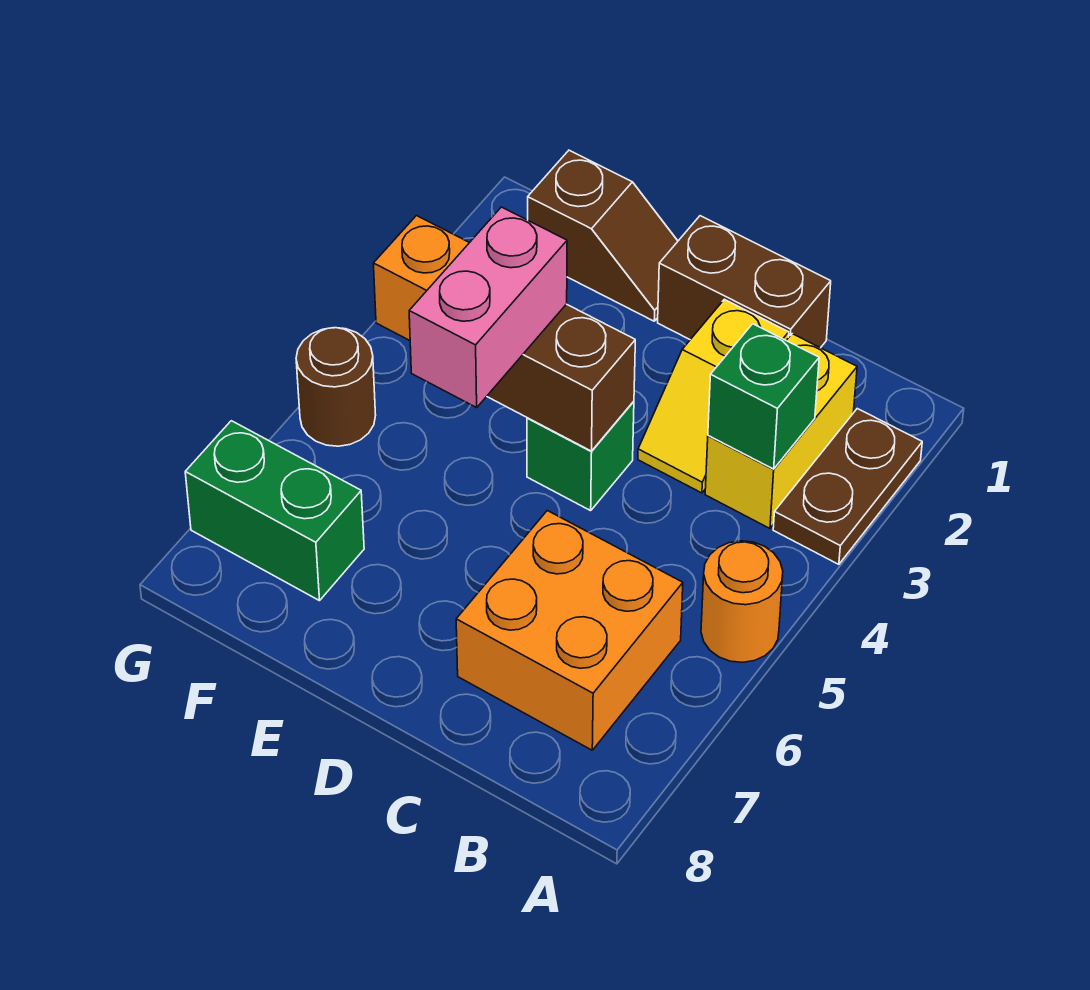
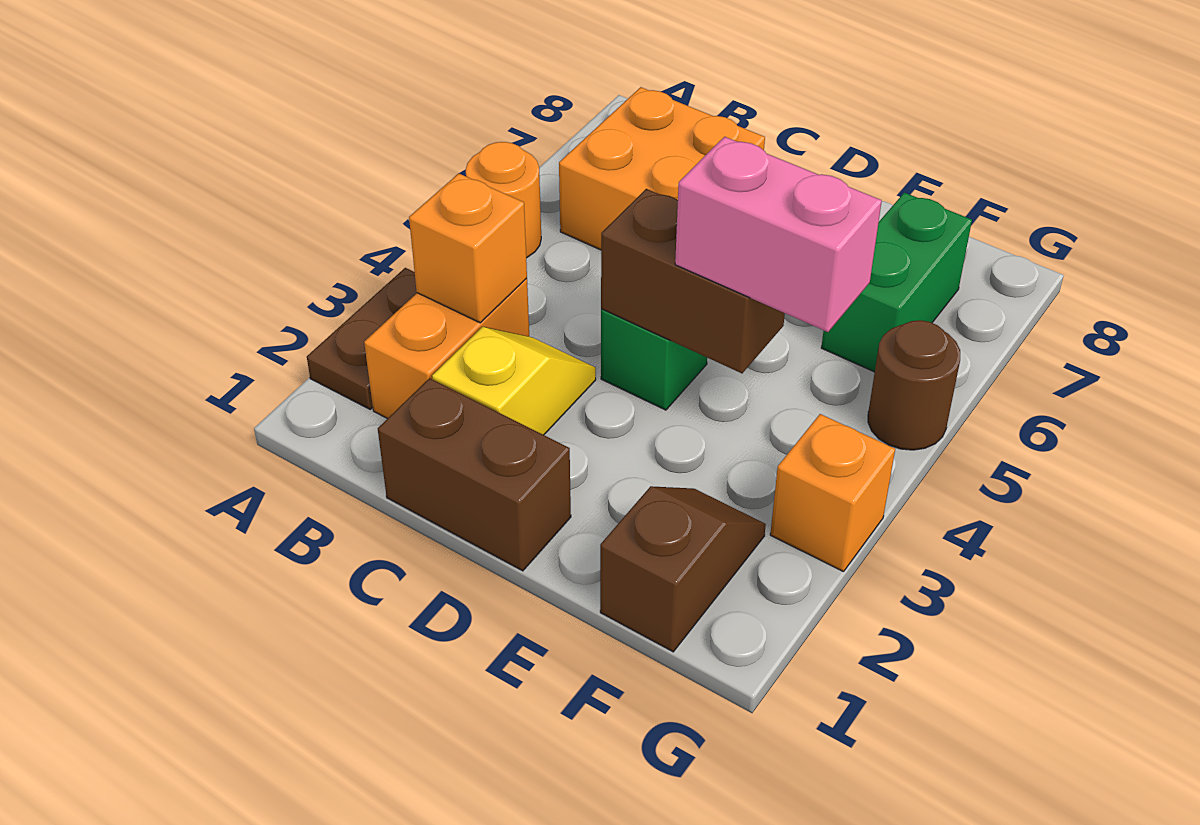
yellow brick B2:B3 level 1 -> orange brick B2:B3 level 1
green brick B3 level 2 -> orange brick B3 level 2
brown slope E1:F1 level 1 top F -> brown slope F1:F2 level 1 top 1
pink brick E4:E5 level 3 -> pink brick E4:F4 level 3
green brick F7:G7 level 1 -> green brick F6:F7 level 1

